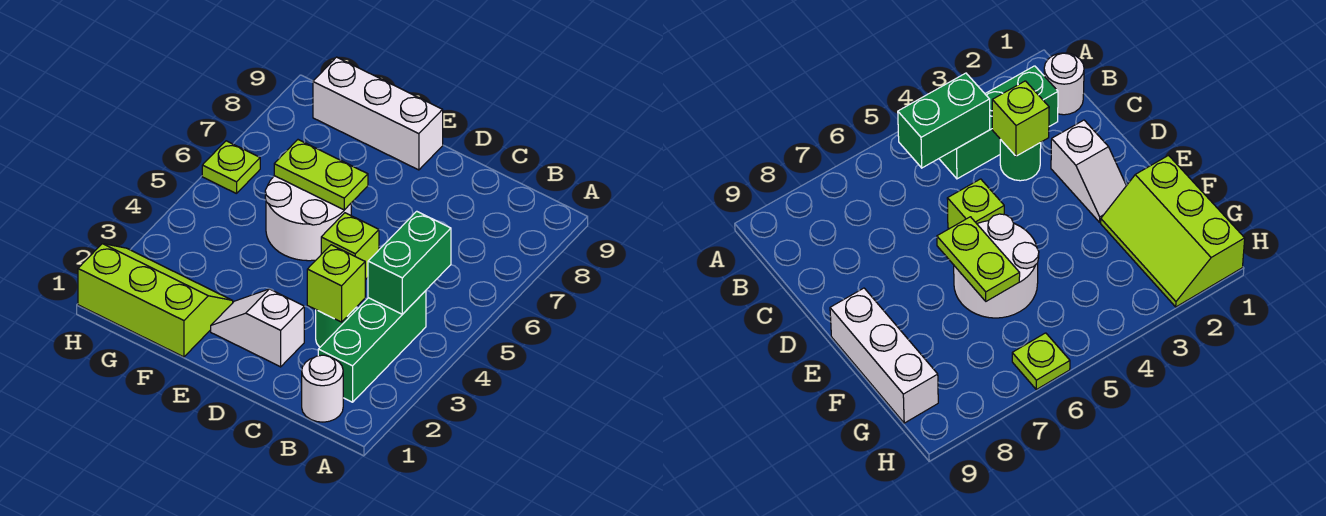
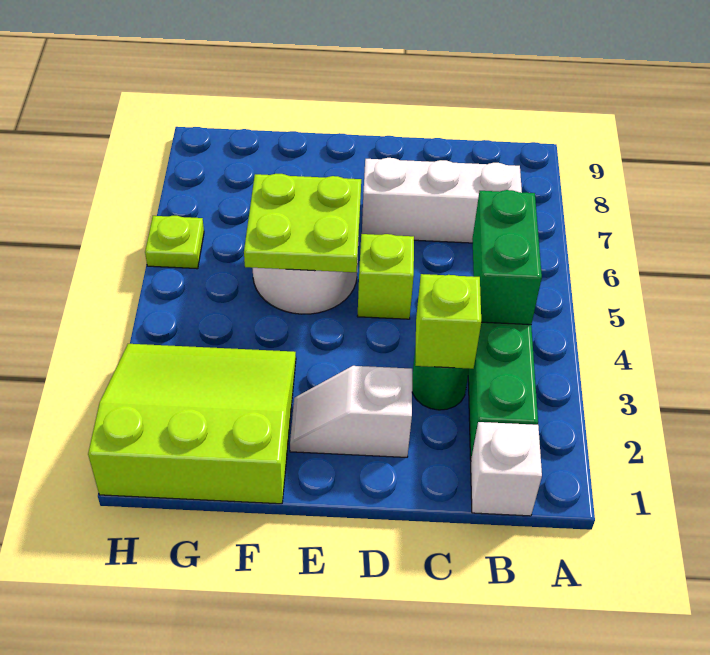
white round brick B1 level 1 -> white brick B1 level 1
lime plate E6:F6 level 2 -> lime plate E5:F6 level 2
white brick E9:G9 level 1 -> white brick B7:D7 level 1
lime slope F1:H2 level 1 top 1 -> lime slope F1:H3 level 1 top 1

